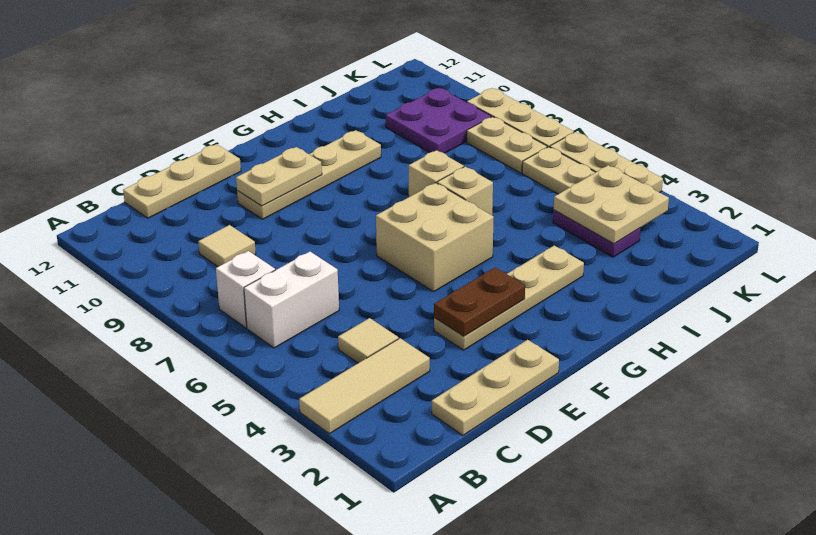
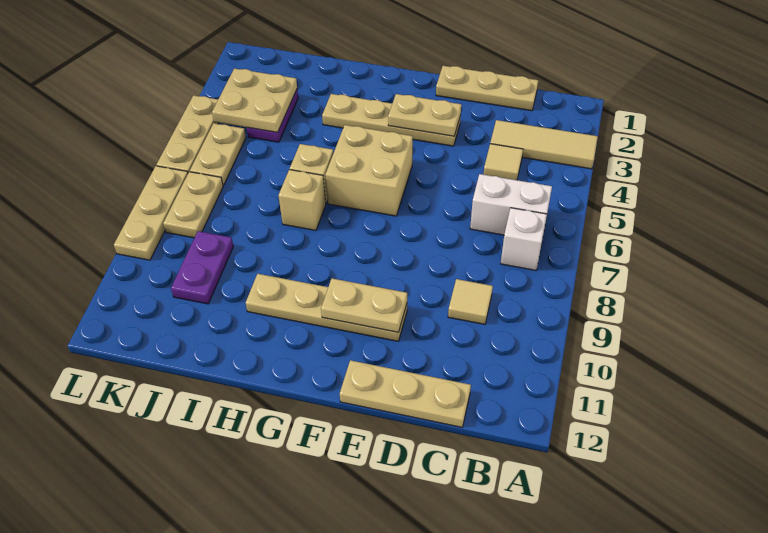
brown plate E3:F3 level 2 -> tan plate E3:F3 level 2
purple plate J9:K10 level 1 -> purple plate J9:J10 level 1

